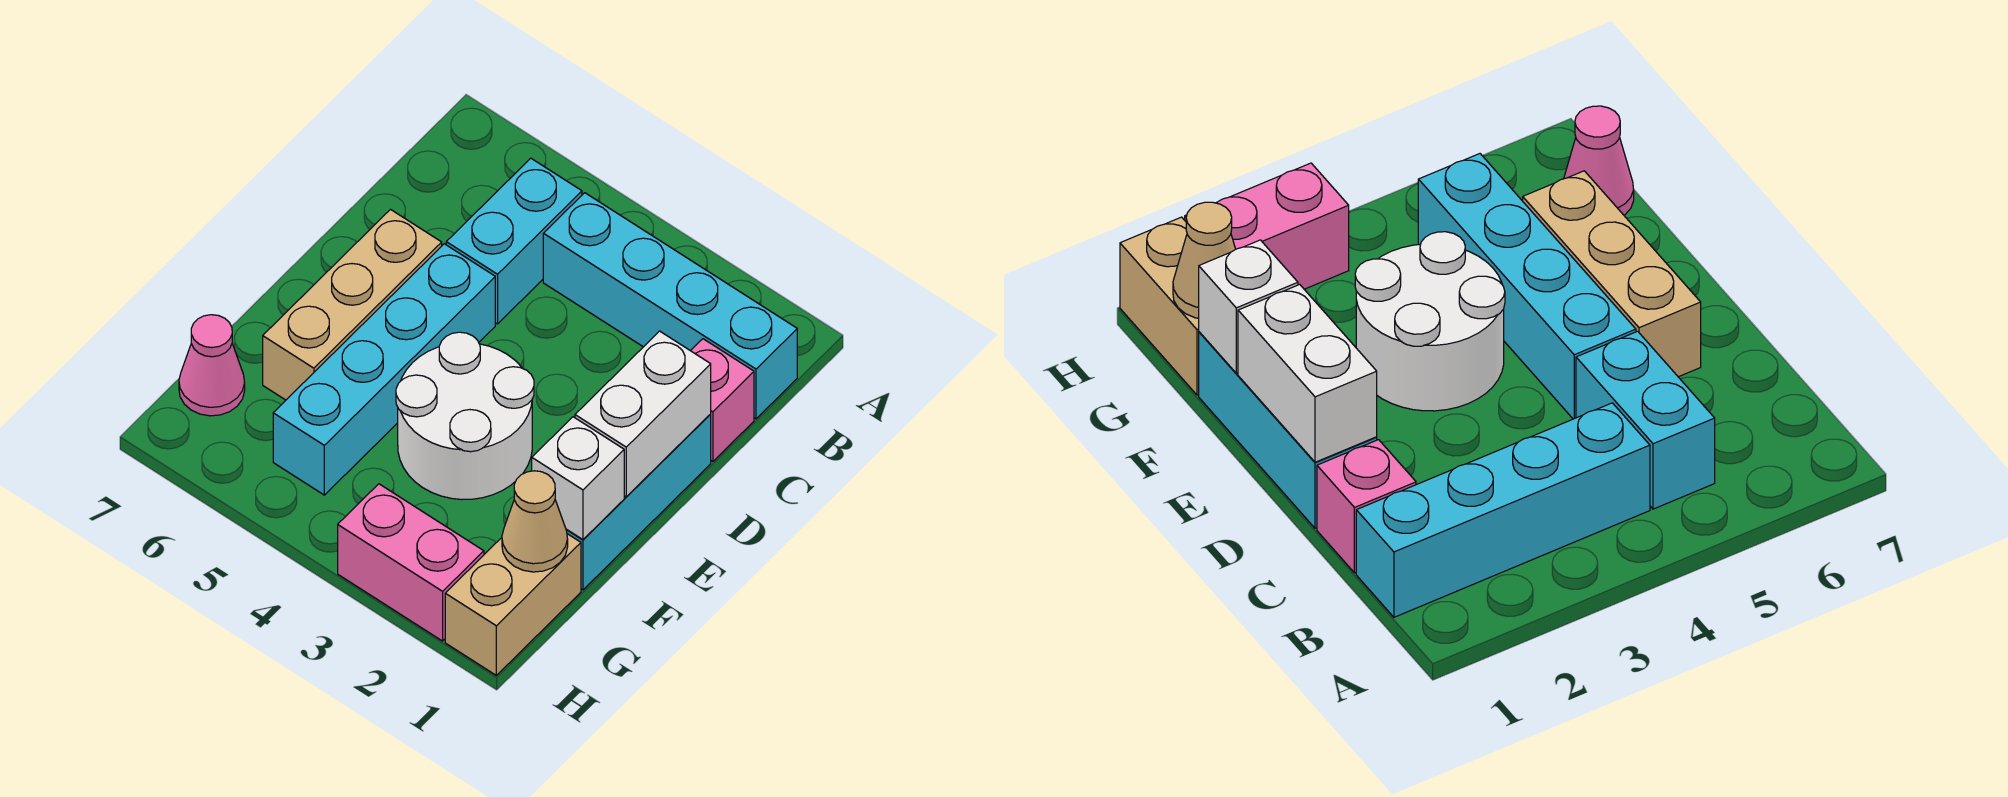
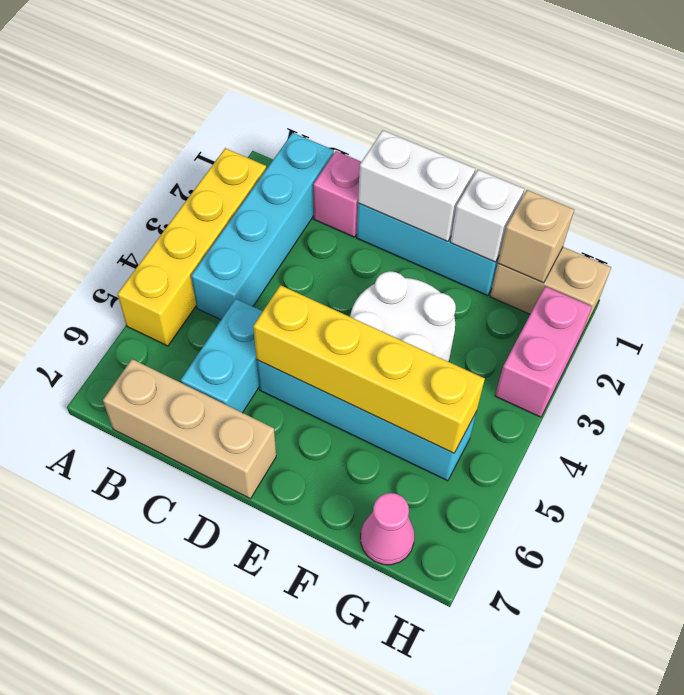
none -> yellow brick A2:A5 level 1
cyan brick B5:C5 level 1 -> cyan brick C5:C6 level 1
none -> yellow brick D5:G5 level 2
tan brick D6:F6 level 1 -> tan brick B7:D7 level 1
tan cone G1 level 2 -> tan brick G1 level 2

